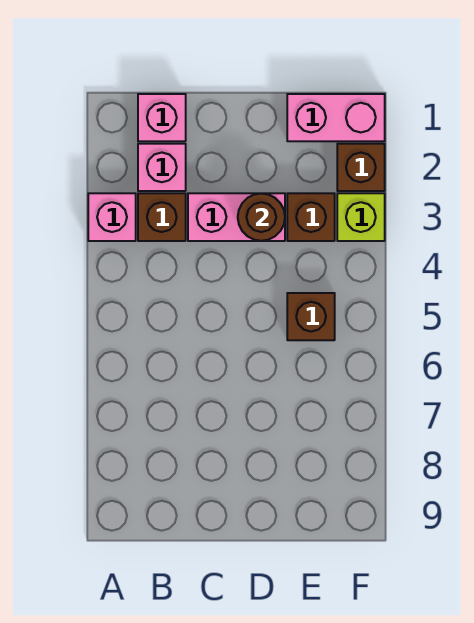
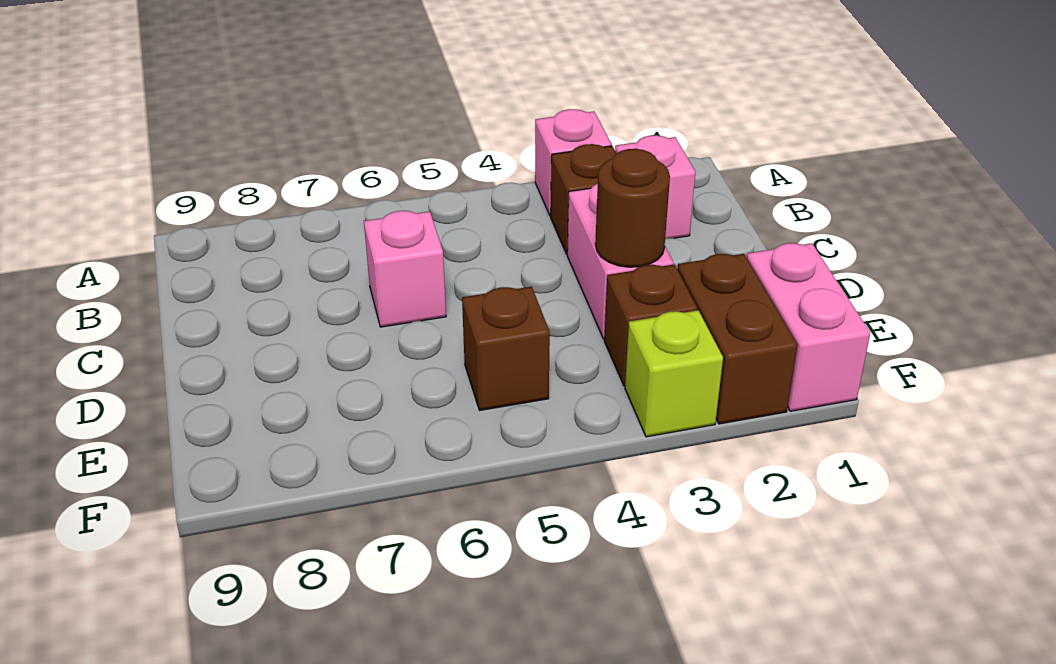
pink brick B1 level 1 -> pink brick C6 level 1
brown brick F2 level 1 -> brown brick E2:F2 level 1

